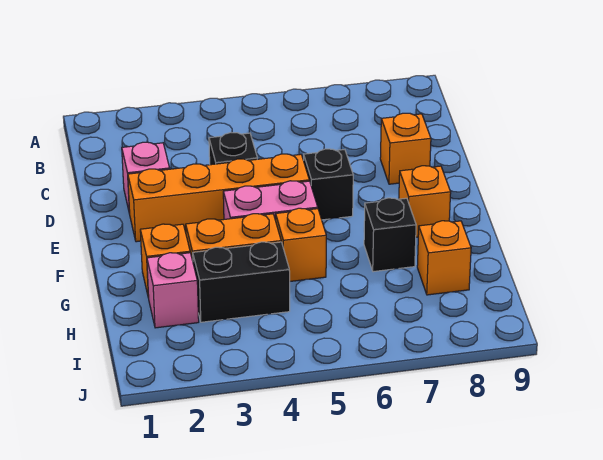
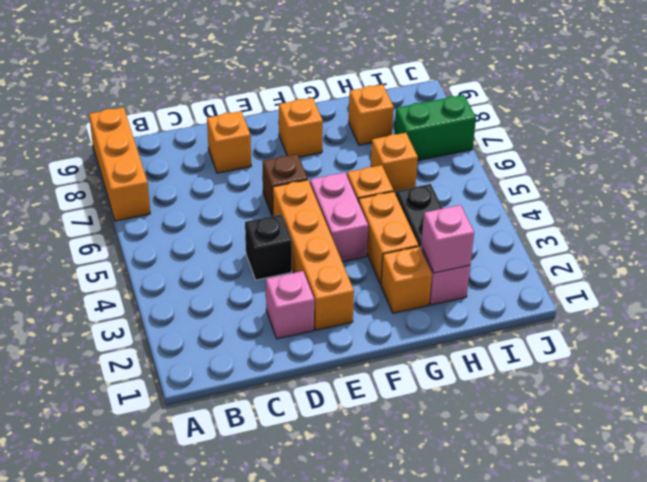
none -> orange brick A7:A9 level 1
black brick E6 level 1 -> brown brick E6 level 1
black brick G7 level 1 -> none
none -> pink brick H2 level 2
none -> orange brick H6 level 1
none -> green brick I7:J7 level 1

